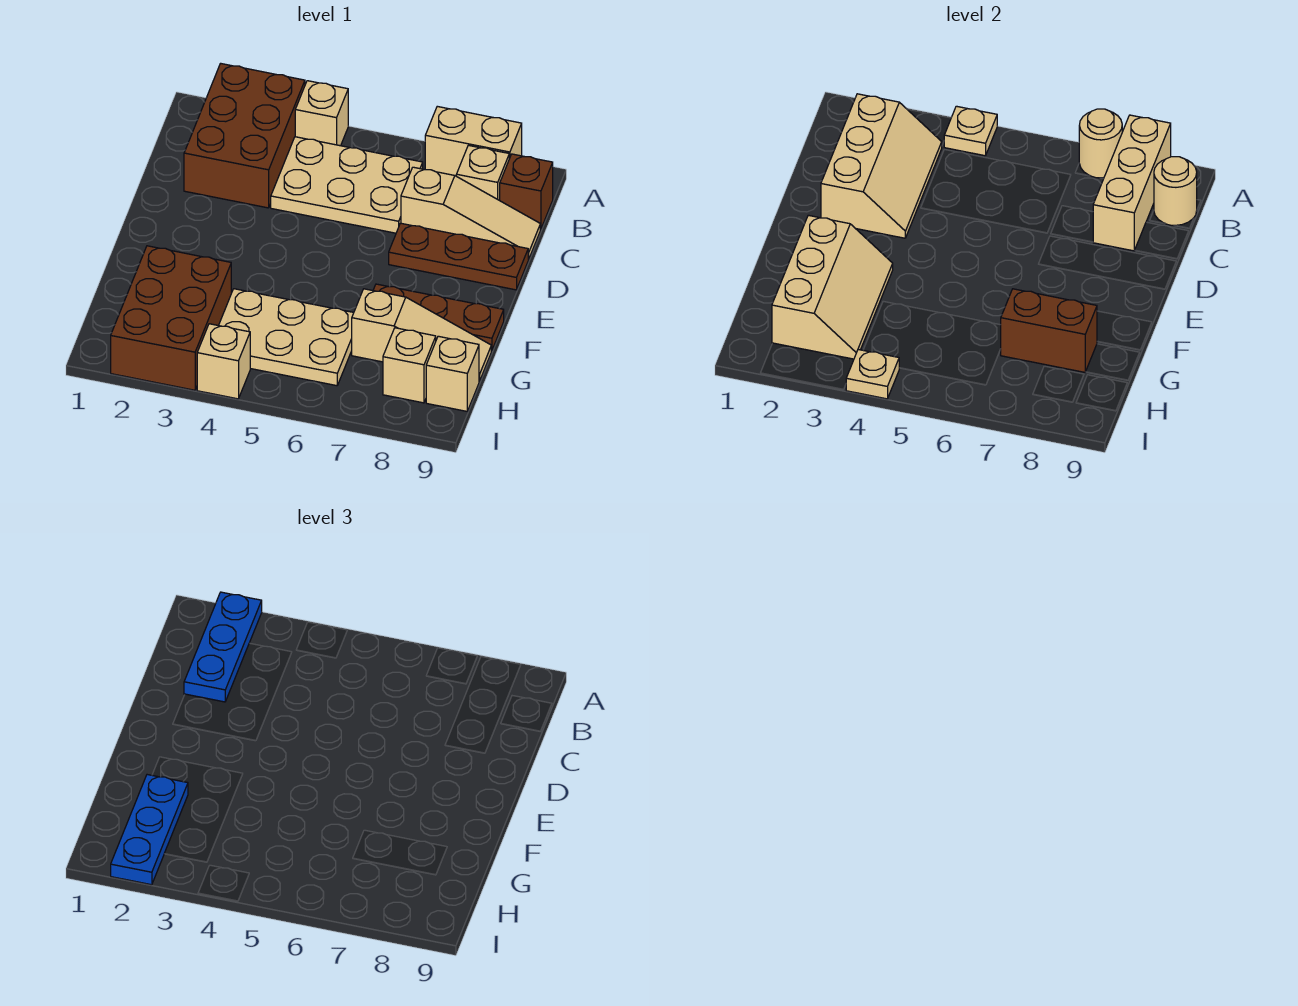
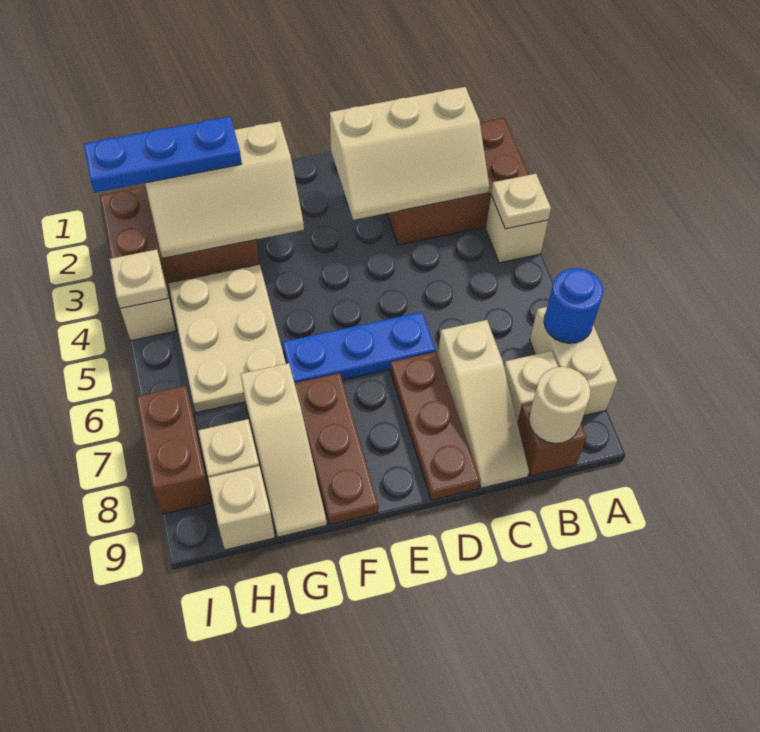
blue plate A2:C2 level 3 -> blue plate D6:F6 level 1
tan round brick A7 level 2 -> blue round brick A7 level 2
tan brick A8:C8 level 2 -> none
tan plate B4:C6 level 1 -> none
brown brick G7:G8 level 2 -> brown brick I7:I8 level 1

